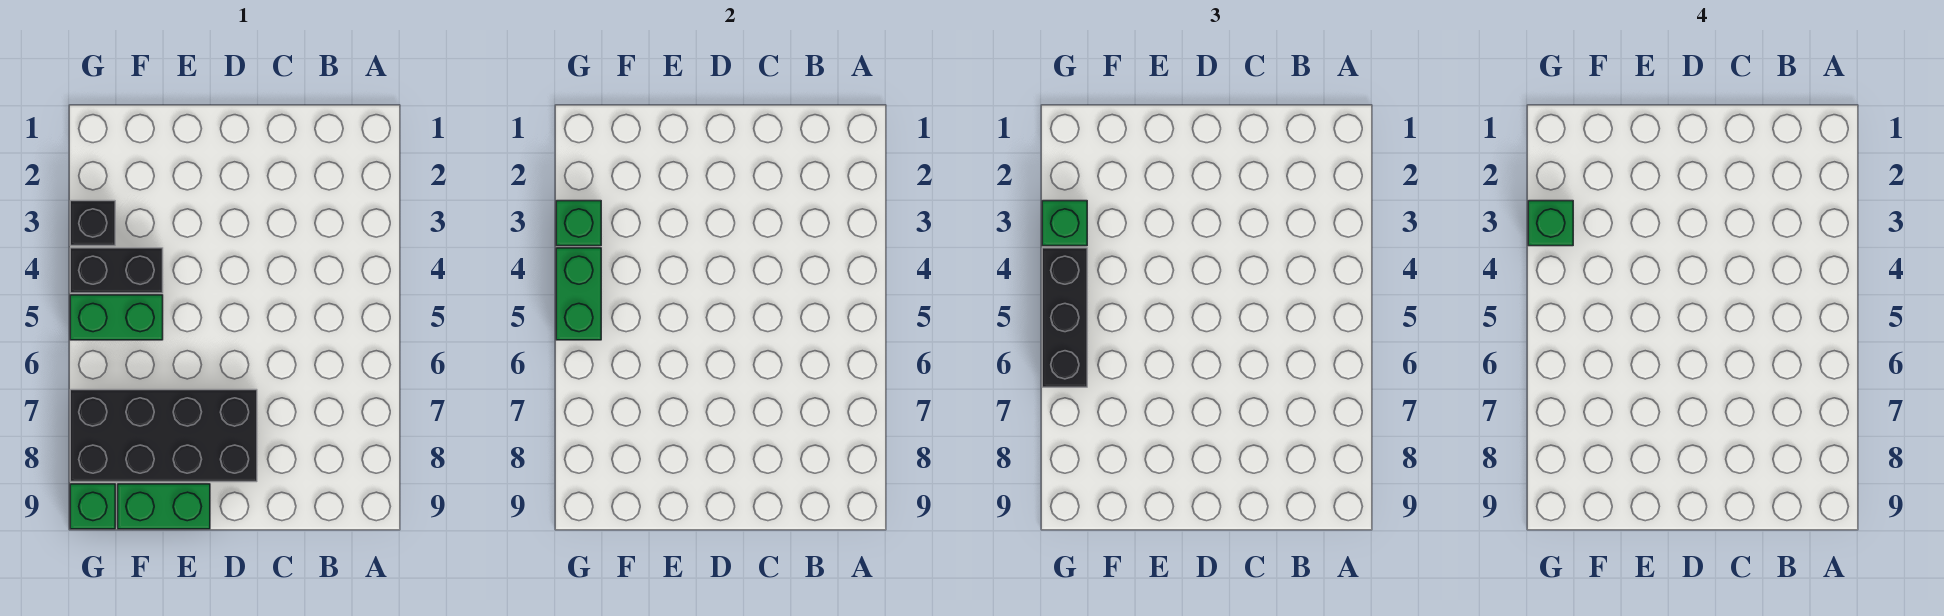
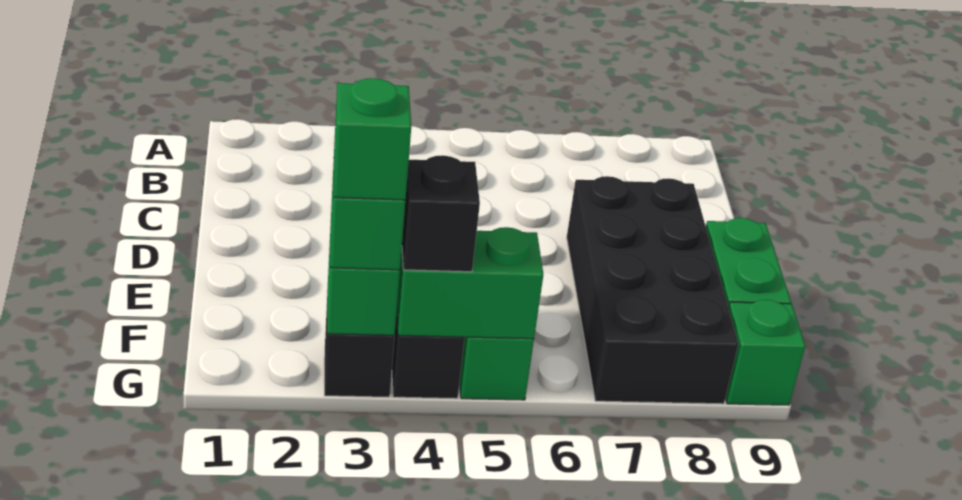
black brick G4:G6 level 3 -> black brick G4 level 3

